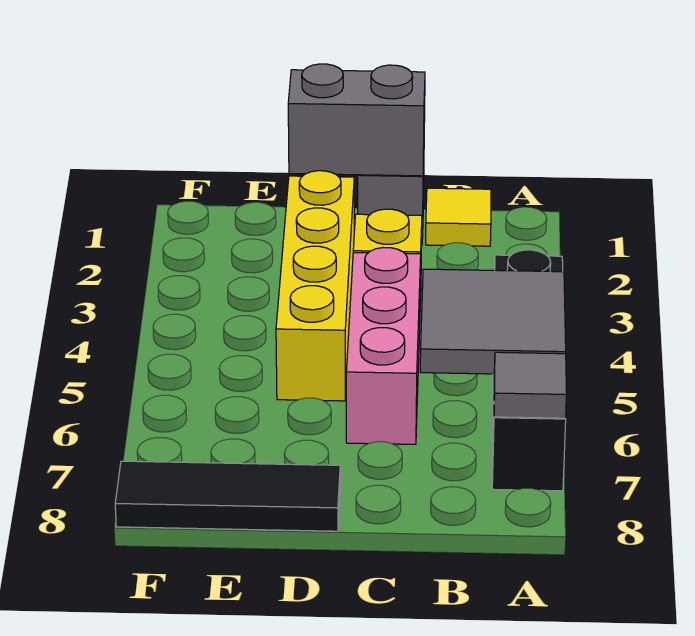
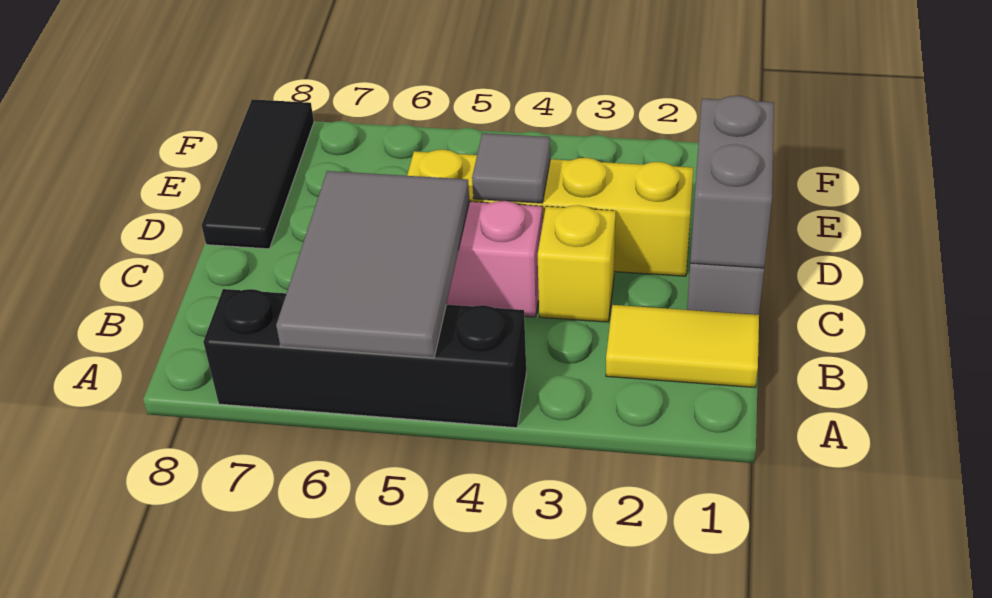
grey tile A5:B6 level 2 -> grey tile A5:C6 level 2
grey tile A7 level 2 -> grey tile D4 level 2
yellow tile B1 level 1 -> yellow tile B1:B2 level 1

